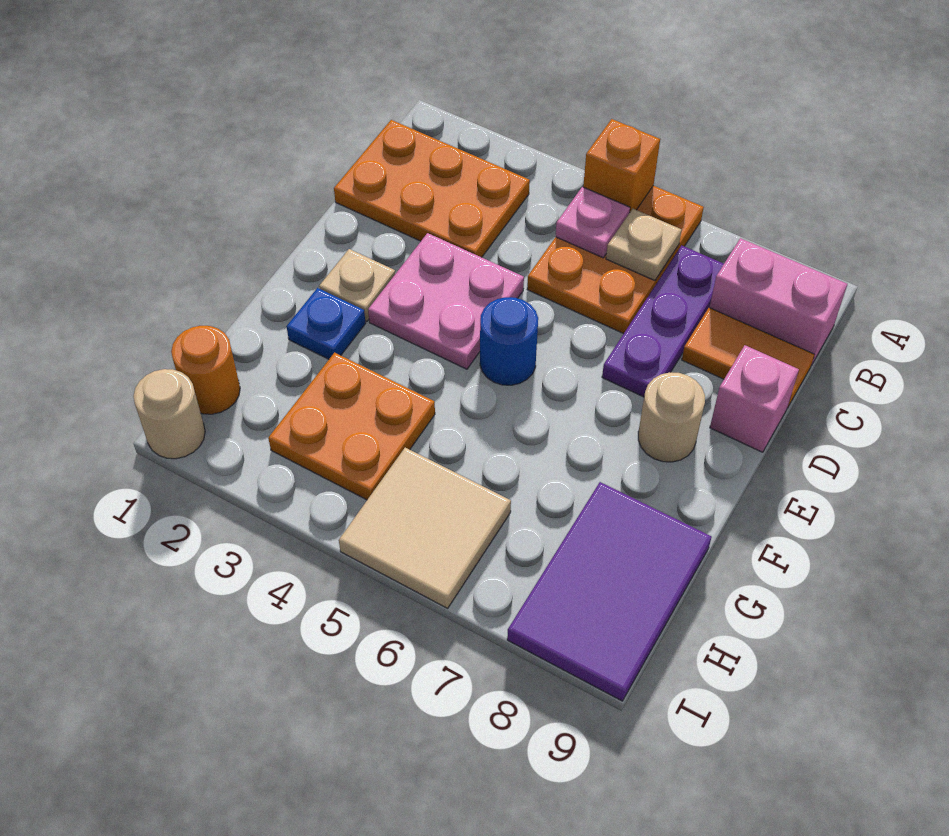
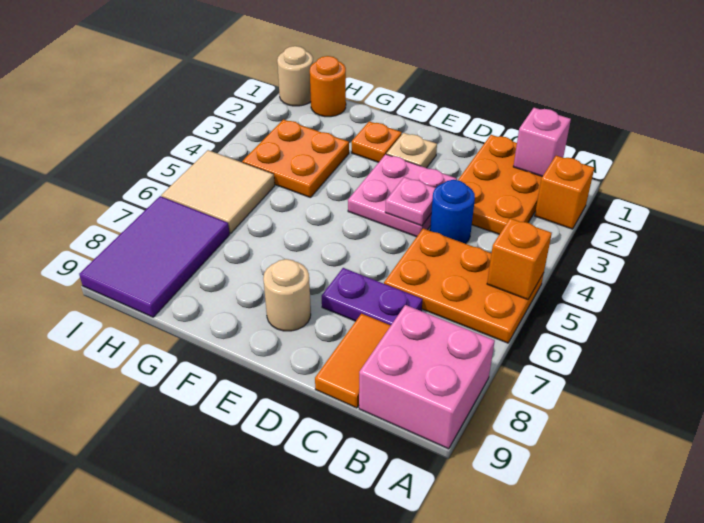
none -> orange brick A2 level 1
pink plate B5 level 2 -> pink plate D4 level 2
tan plate B6 level 2 -> none
purple plate B7:D7 level 1 -> purple plate C7:D7 level 1
pink brick B8:B9 level 1 -> pink brick A8:B9 level 1
pink brick D9 level 1 -> pink brick B1 level 2
blue round brick E5 level 1 -> blue round brick C4 level 1
blue plate F2 level 1 -> orange plate F2 level 1
purple tile G8:I9 level 1 -> purple tile H7:I9 level 1

